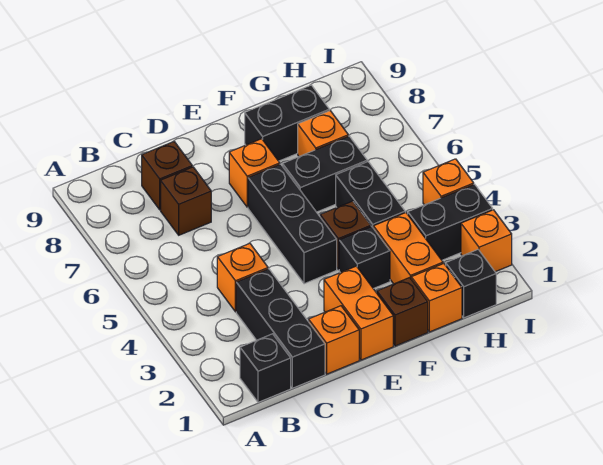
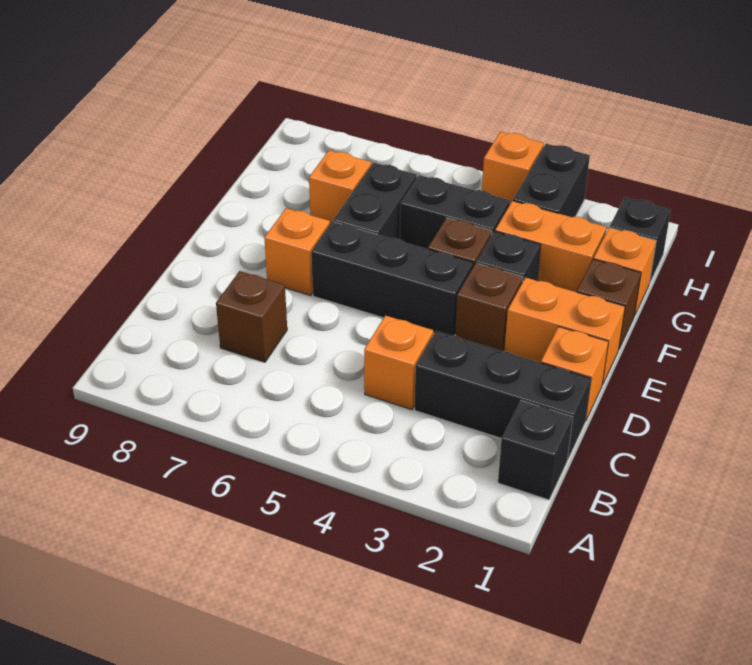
brown brick C8 level 1 -> brown brick E3 level 1
black brick F8:G8 level 1 -> none
orange brick I2 level 1 -> none

